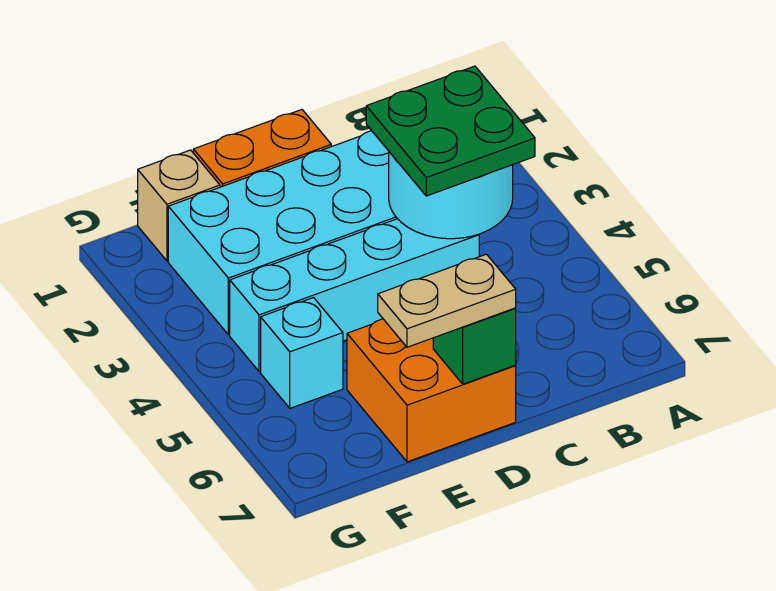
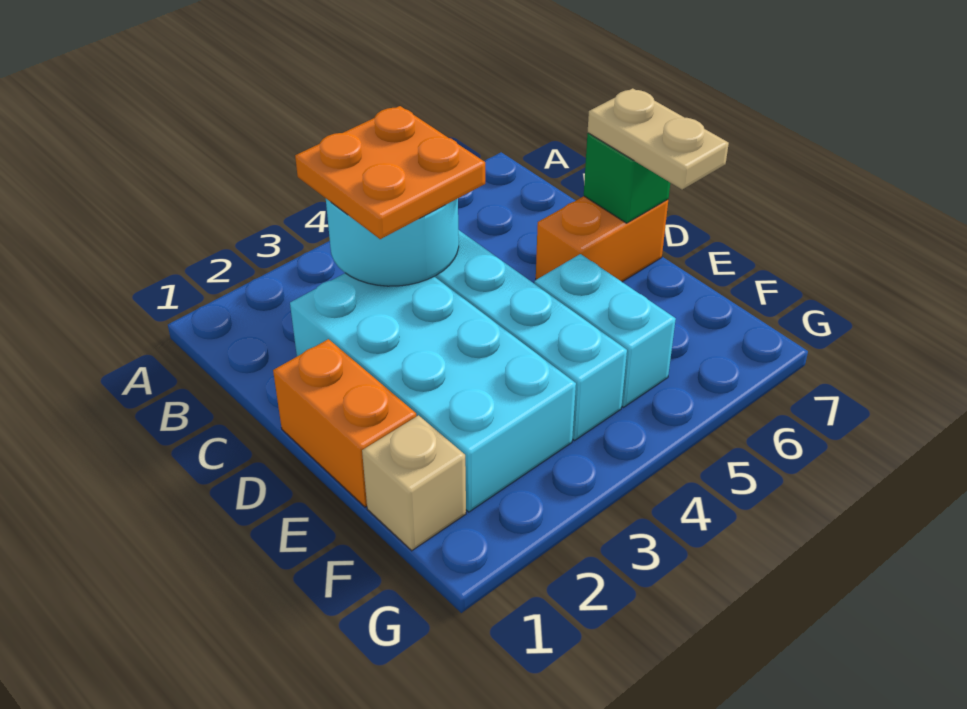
green plate B3:C4 level 3 -> orange plate B3:C4 level 3
orange brick D6:E7 level 1 -> orange brick D6:D7 level 1
cyan brick F5 level 1 -> cyan brick E5:F5 level 1

